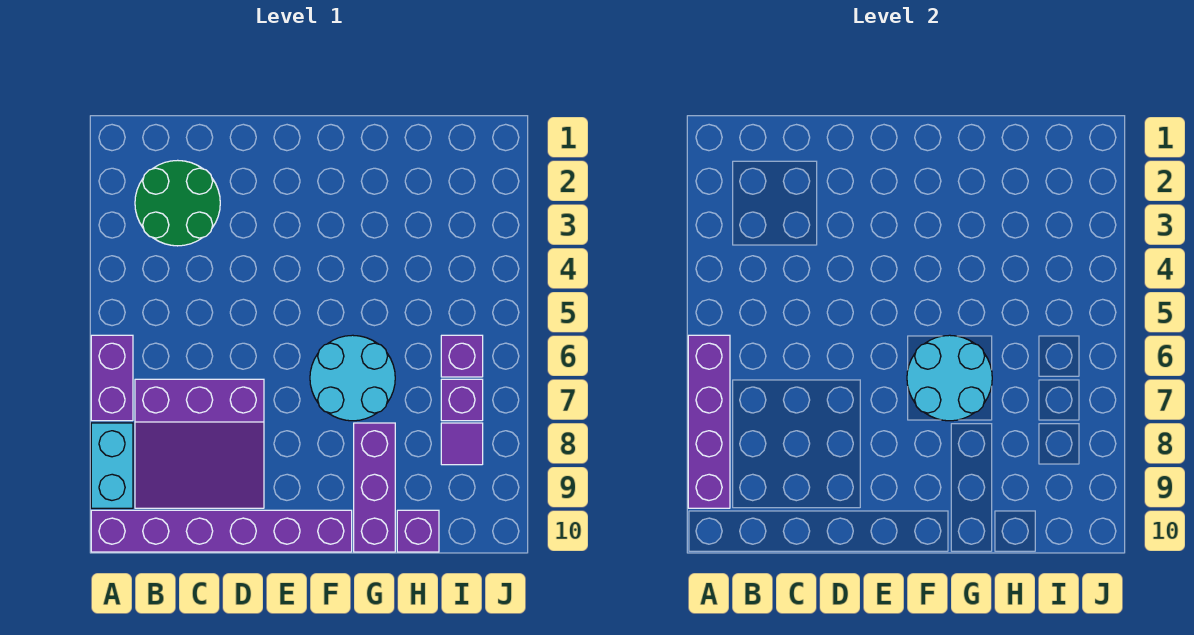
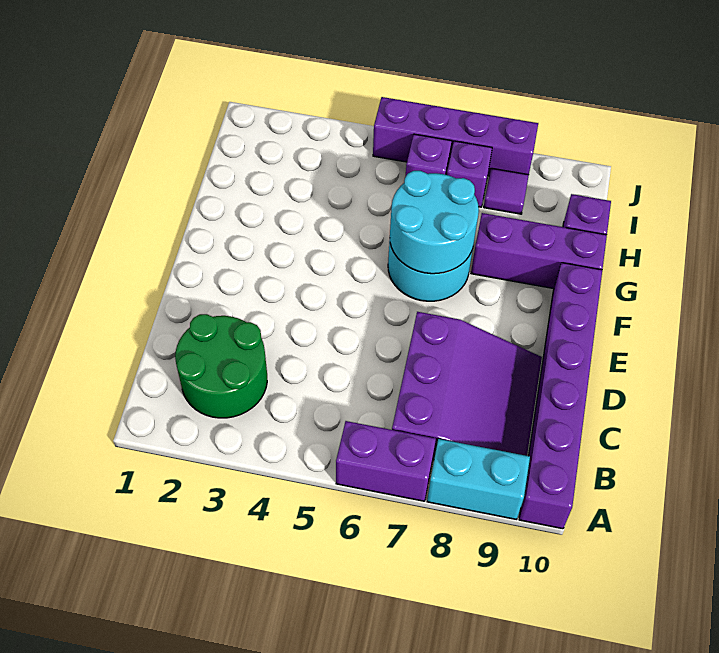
purple brick A6:A9 level 2 -> purple brick J5:J8 level 1

